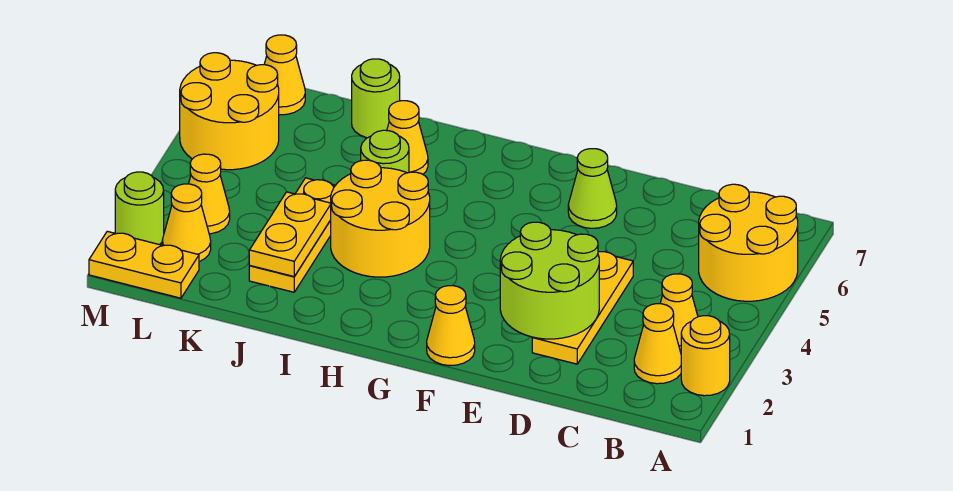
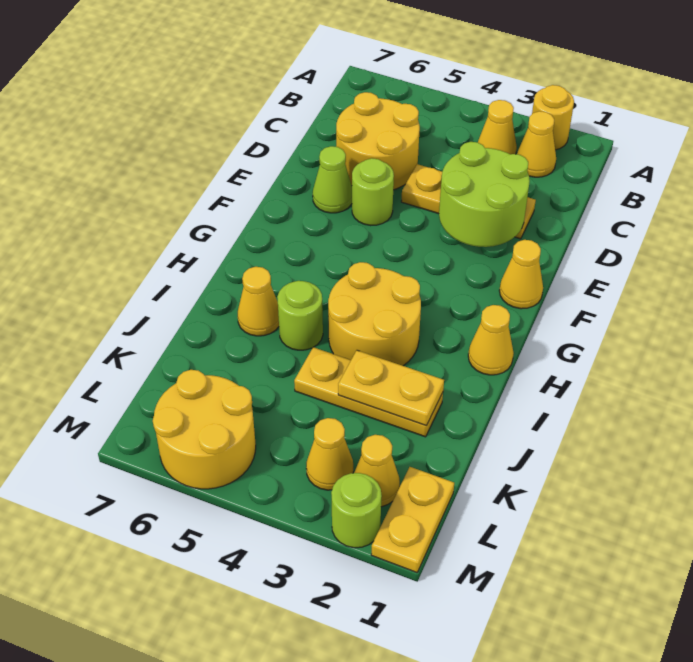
yellow round brick A5:B6 level 1 -> yellow round brick C5:D6 level 1
lime round brick J7 level 1 -> lime round brick E5 level 1
yellow cone L7 level 1 -> yellow cone H1 level 1

